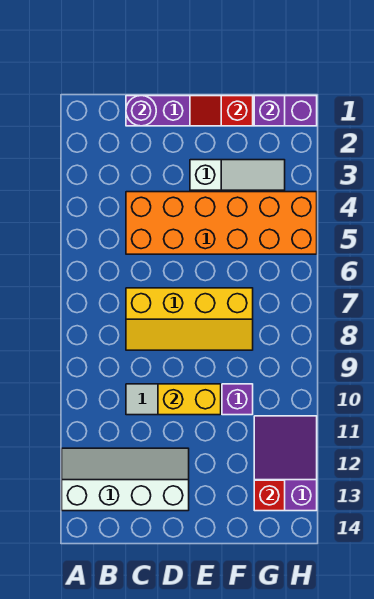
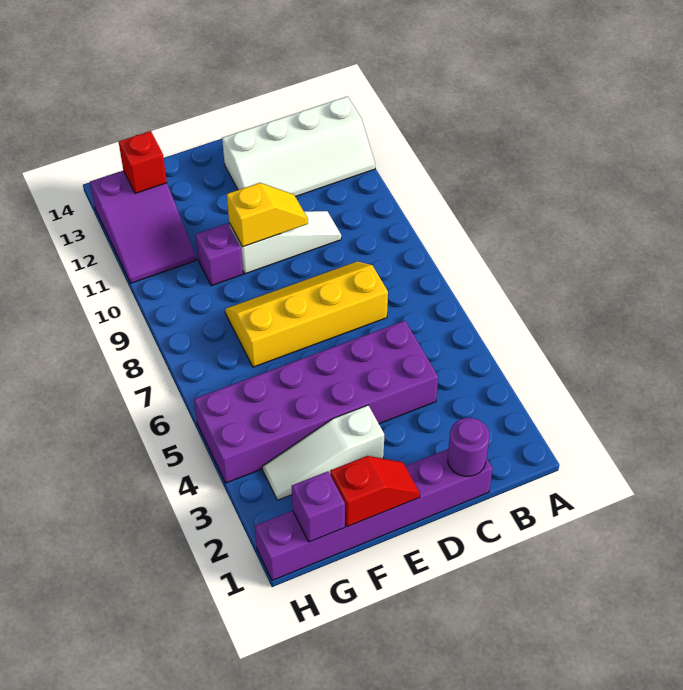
orange brick C4:H5 level 1 -> purple brick C4:H5 level 1
yellow brick D10:E10 level 2 -> yellow slope D10:E10 level 2 top E

